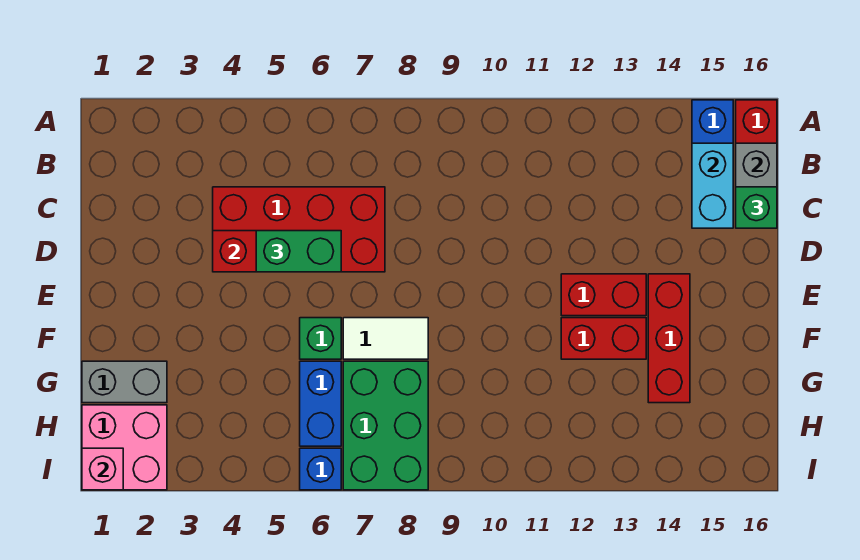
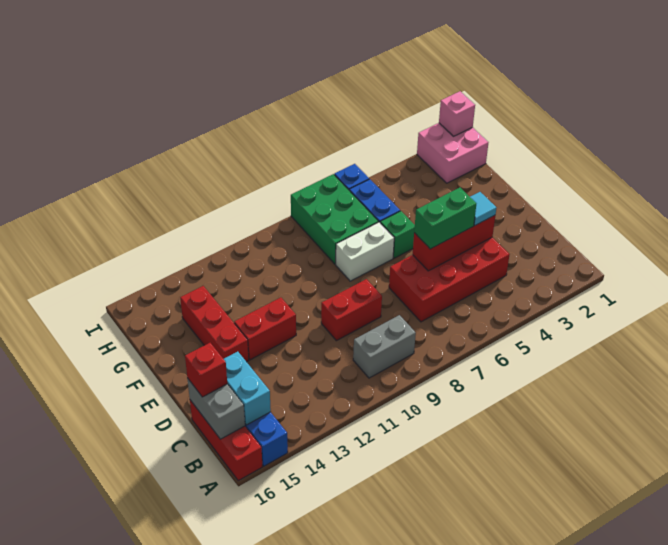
green brick C16 level 3 -> red brick C16 level 3
none -> cyan tile D4 level 3
white tile F7:F8 level 1 -> white brick F7:F8 level 1
red brick F12:F13 level 1 -> red brick D9:D10 level 1
grey brick G1:G2 level 1 -> grey brick B9:B10 level 1

